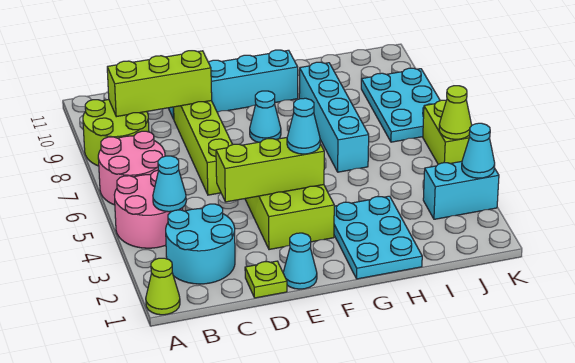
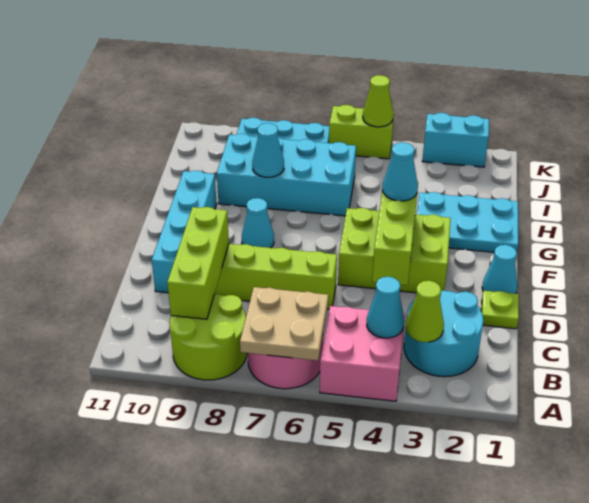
lime cone A1 level 1 -> lime cone B3 level 2
pink round brick A4:B5 level 1 -> pink brick A4:B5 level 1
none -> tan plate A6:B7 level 2
cyan brick H6:H9 level 1 -> cyan brick H6:I9 level 1
cyan brick J3:K3 level 1 -> cyan brick K2:K3 level 1
cyan cone K3 level 2 -> cyan cone H8 level 2

